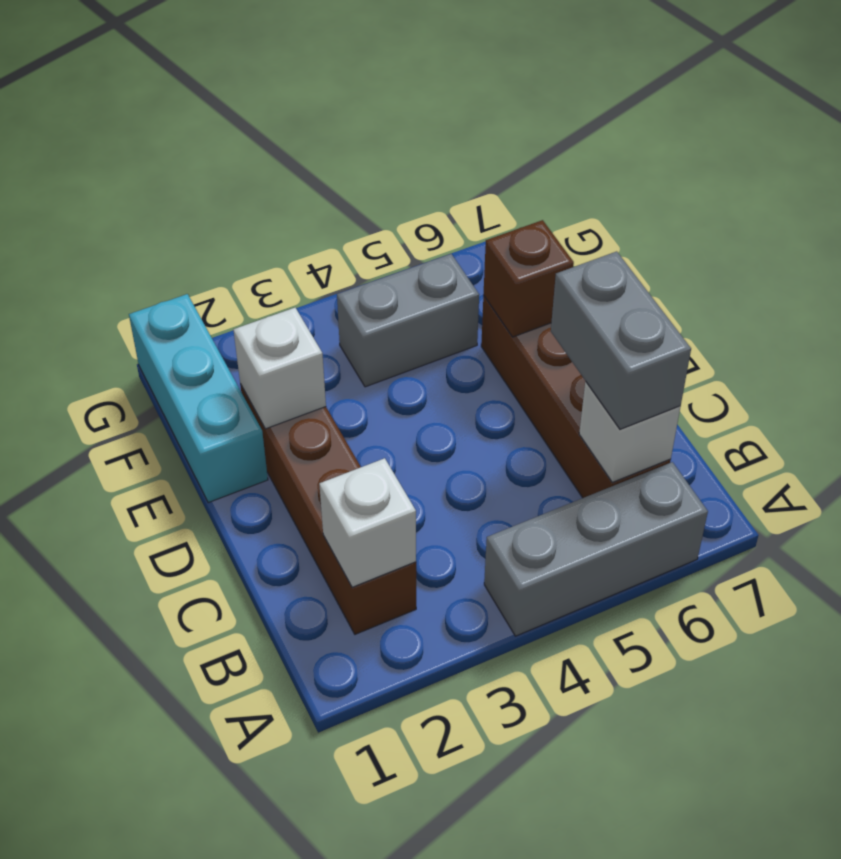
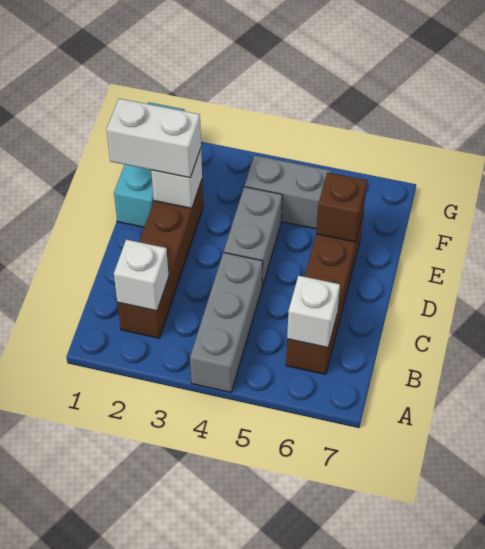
grey brick A4:A6 level 1 -> grey brick A4:C4 level 1
grey brick B6:C6 level 3 -> grey brick D4:E4 level 1
none -> white brick E1:E2 level 3

